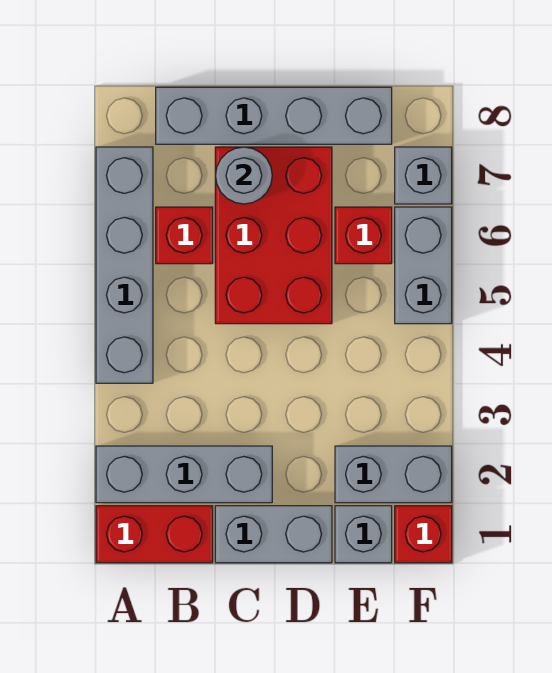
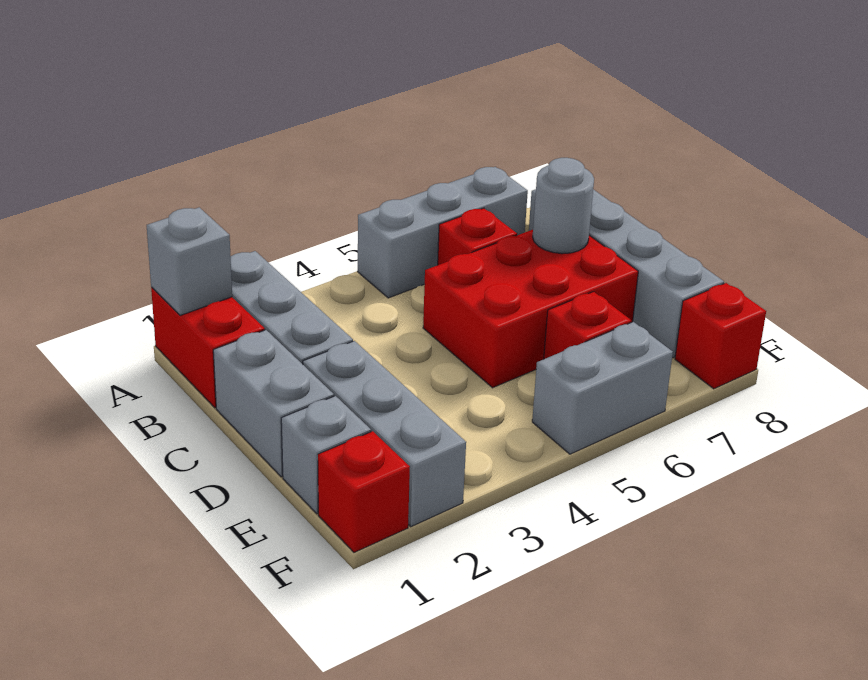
grey brick A4:A7 level 1 -> grey brick A5:A7 level 1
grey brick E2:F2 level 1 -> grey brick D2:F2 level 1
grey brick F7 level 1 -> grey brick A1 level 2
none -> red brick F8 level 1

